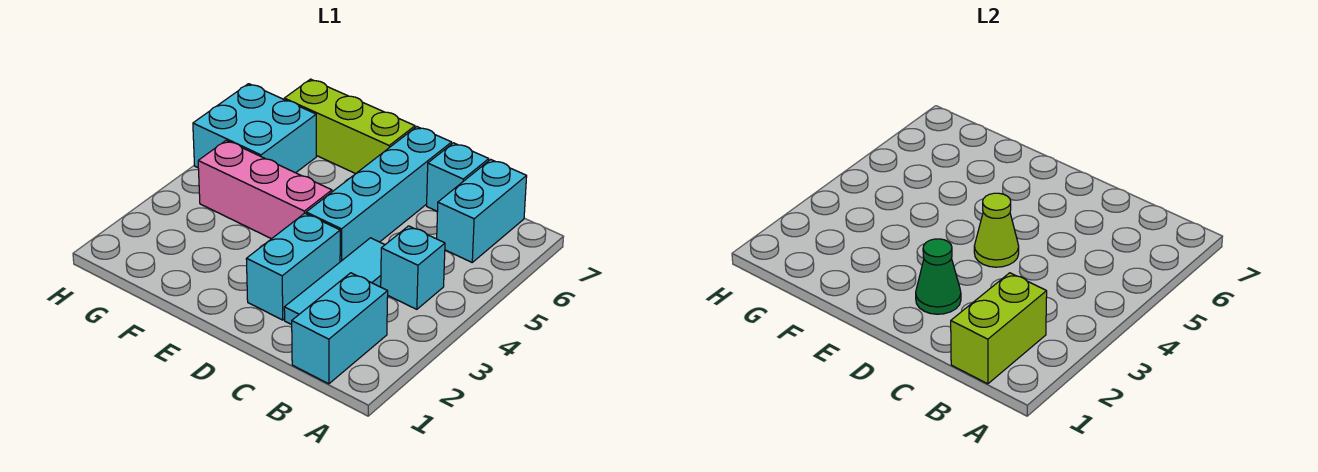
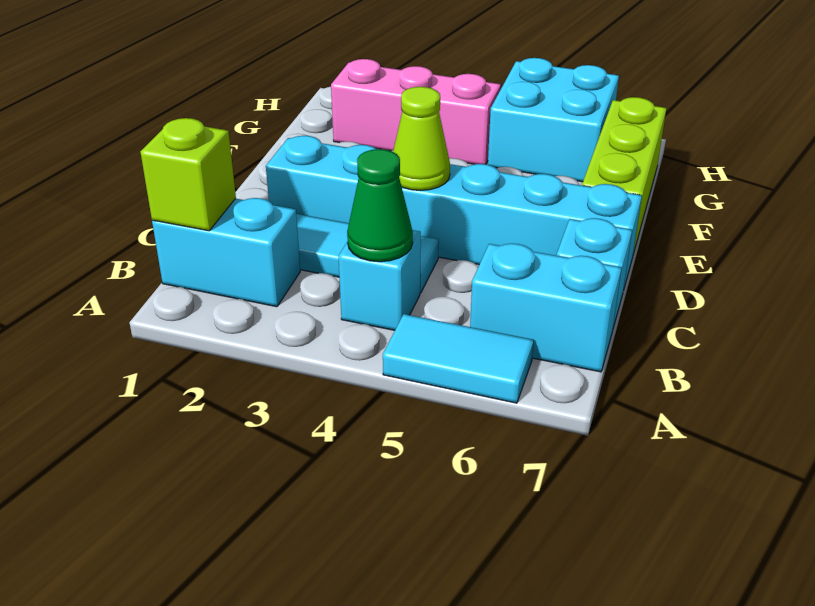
none -> cyan tile A5:A6 level 1
lime brick B1:B2 level 2 -> lime brick B1 level 2
green cone D2 level 2 -> green cone B4 level 2
pink brick E4:G4 level 1 -> pink brick G2:G4 level 1

